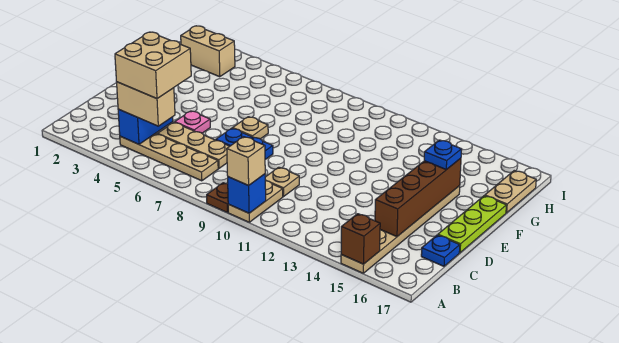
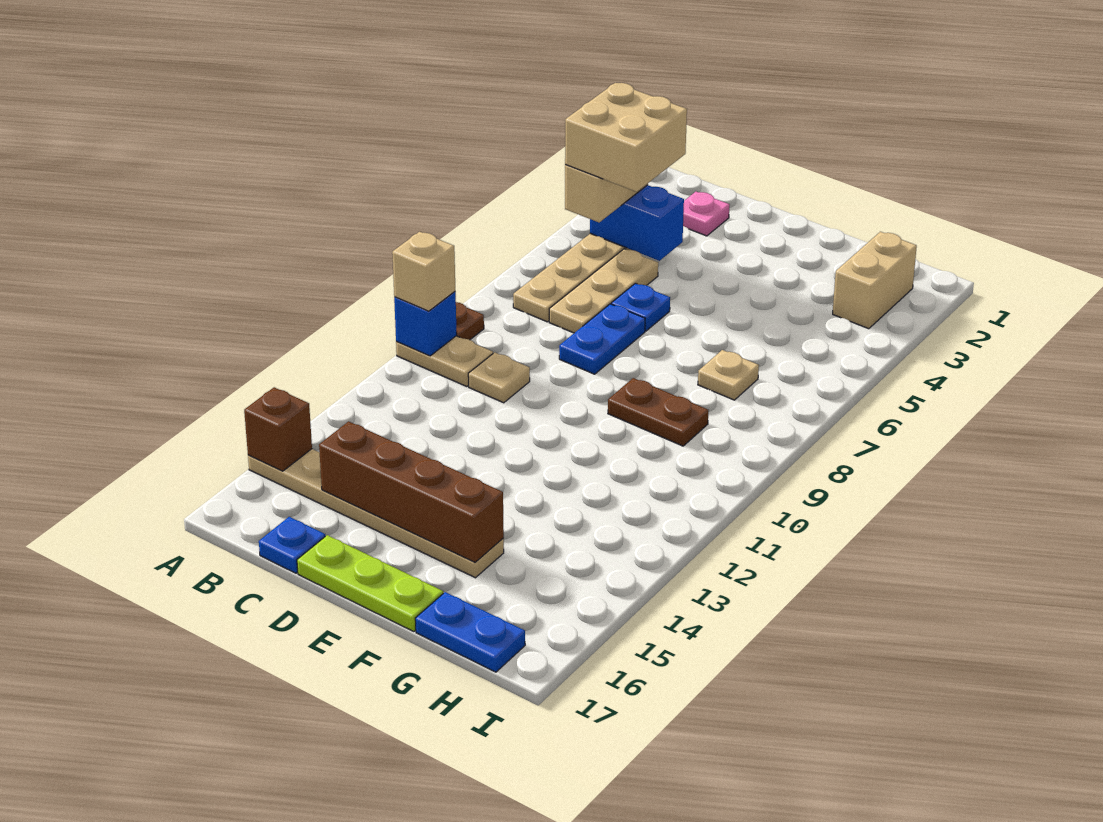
pink plate D5 level 1 -> pink plate C2 level 1
tan plate E7 level 1 -> tan plate G7 level 1
none -> brown plate F9:G9 level 1
blue plate F15 level 3 -> blue plate D6 level 1
tan plate G17:H17 level 1 -> blue plate G17:H17 level 1

